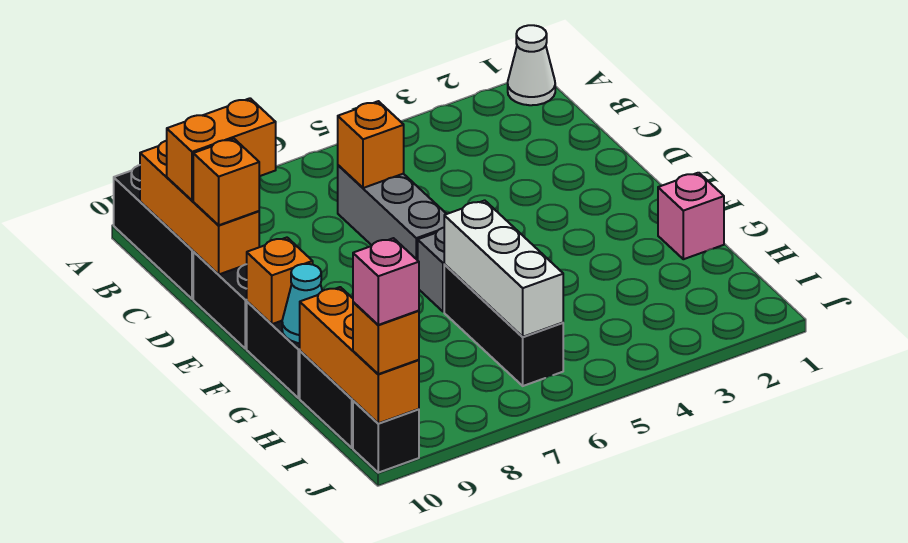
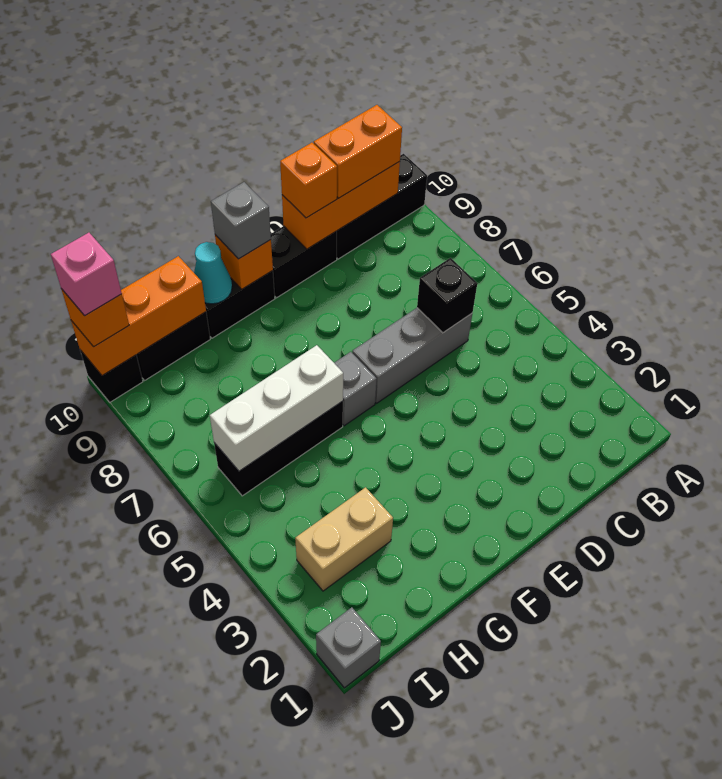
white cone A1 level 1 -> none
orange brick C6 level 2 -> black brick C6 level 2
orange brick C9:C10 level 3 -> orange brick B10:C10 level 3
none -> grey brick F10 level 3
pink brick G1 level 1 -> none
none -> tan brick H3:I3 level 1
none -> grey brick J1 level 1

